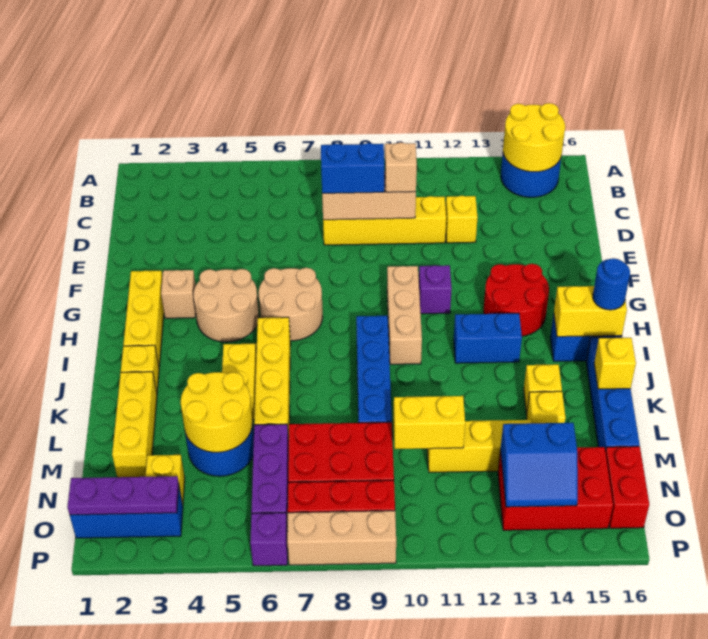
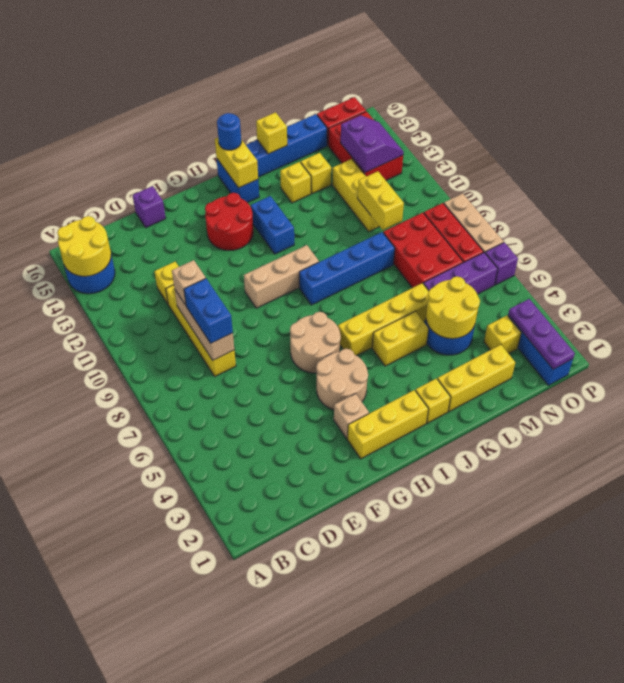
purple brick G11 level 1 -> purple brick E16 level 1
blue slope N13:O14 level 2 top N -> purple slope N13:O14 level 2 top N

